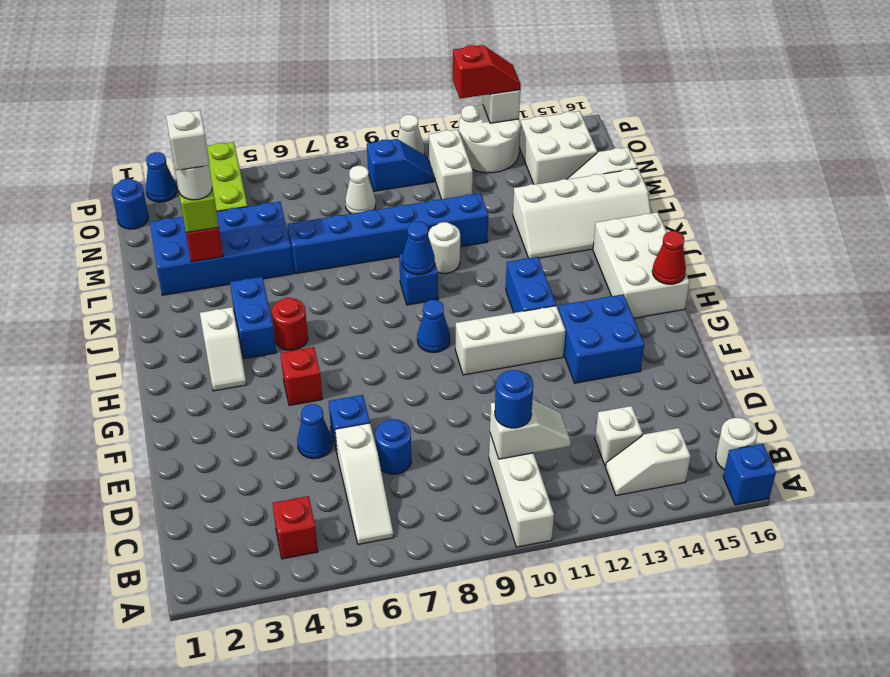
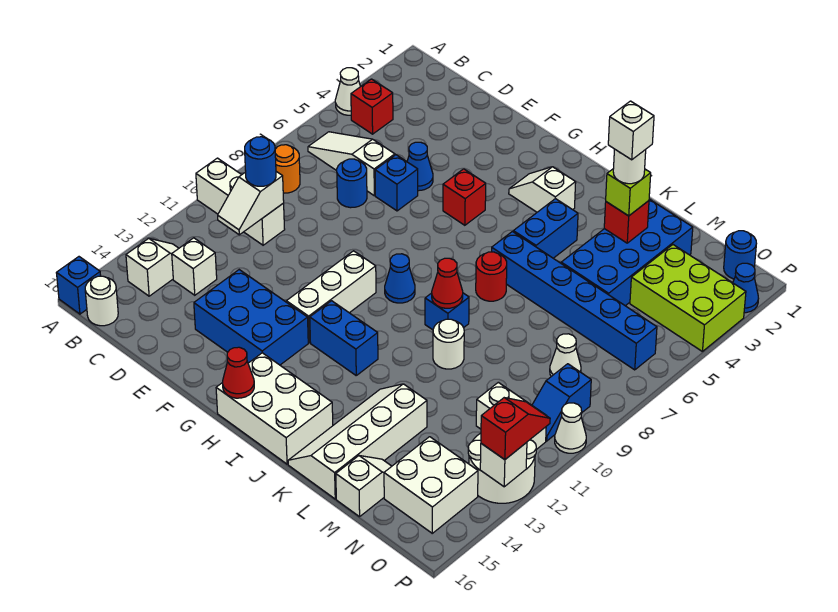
none -> white cone A4 level 1
none -> orange round brick B8 level 1
blue brick F13:G14 level 1 -> blue brick E13:G14 level 1
blue brick I4:J4 level 1 -> blue brick J4:J5 level 1
red round brick I5 level 1 -> red round brick J7 level 1
blue cone J9 level 2 -> red cone J9 level 2
blue brick L6:L11 level 1 -> blue brick J6:O6 level 1
red slope P12:P13 level 3 top 12 -> red slope P12:P13 level 3 top 13

